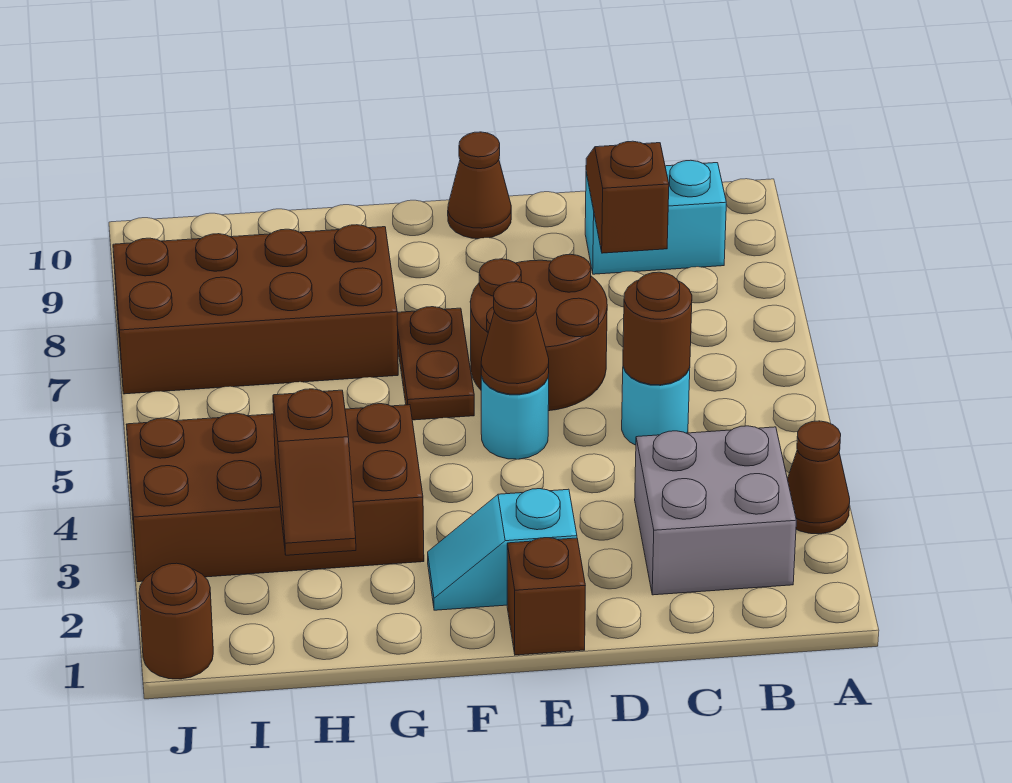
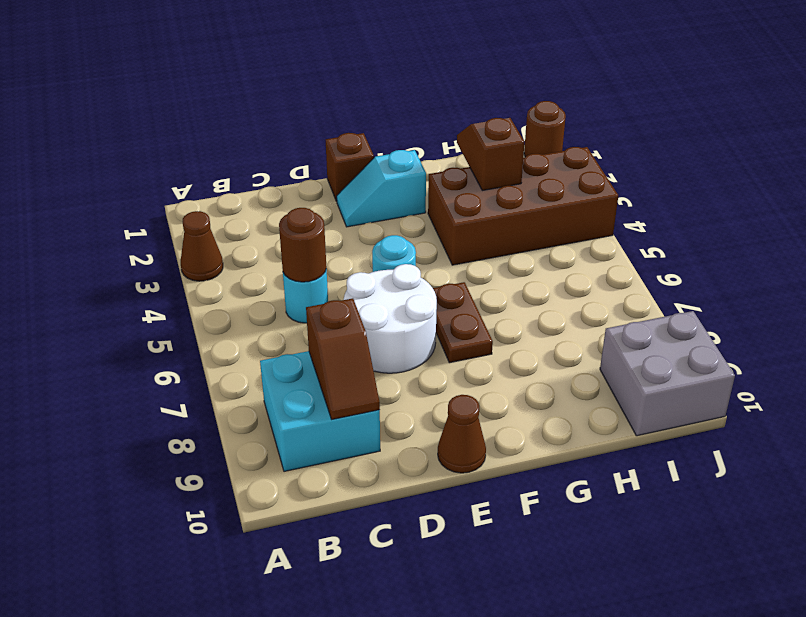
grey brick B2:C3 level 1 -> grey brick I9:J10 level 1
cyan brick B9:C9 level 1 -> cyan brick B8:C9 level 1
brown round brick D6:E7 level 1 -> white round brick D6:E7 level 1
cyan slope E2:F2 level 1 top E -> cyan slope E2:F2 level 1 top F
brown cone E5 level 2 -> none
brown brick G7:J8 level 1 -> none

